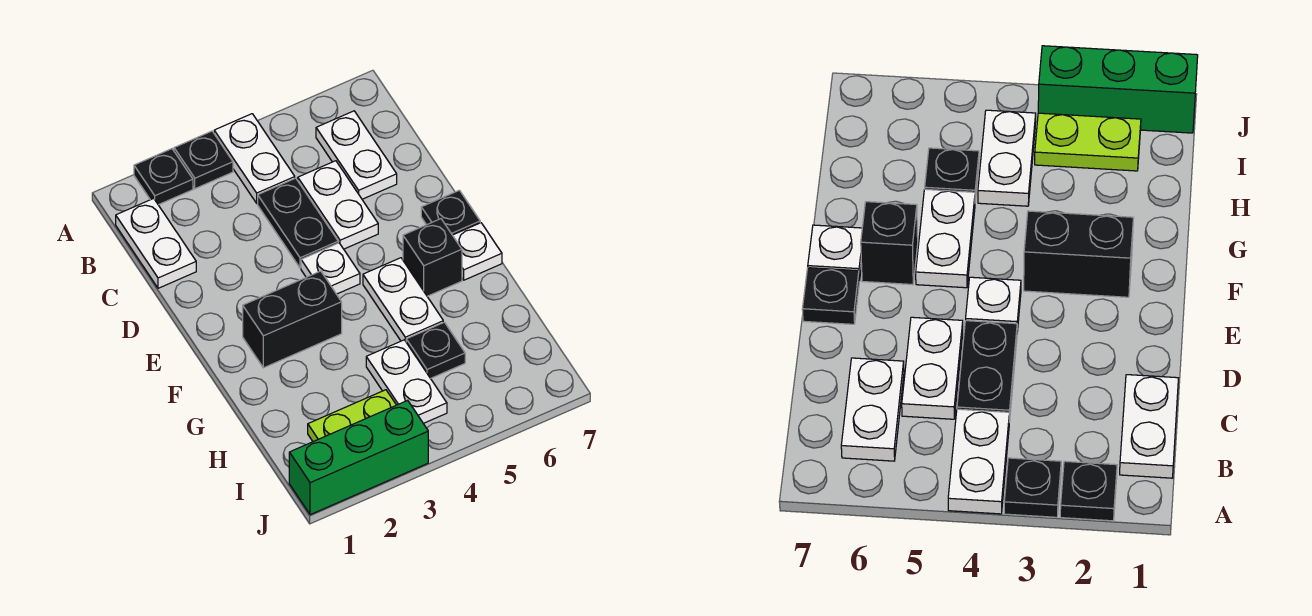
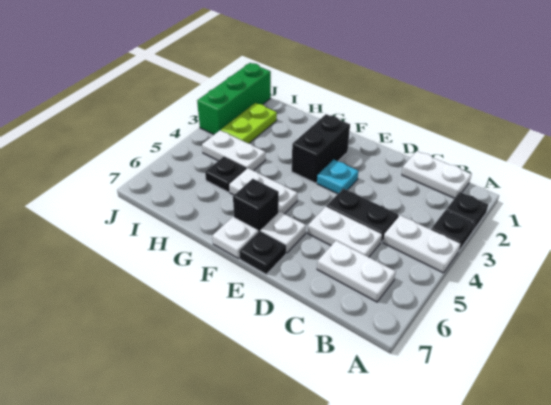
none -> cyan plate E3 level 1
white plate E4 level 1 -> white plate E6 level 1

